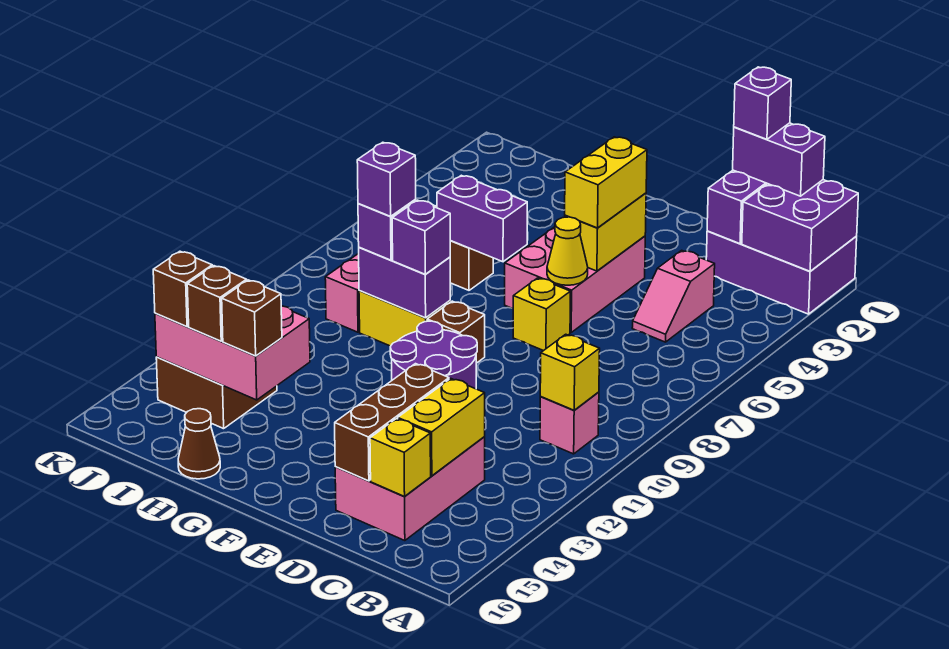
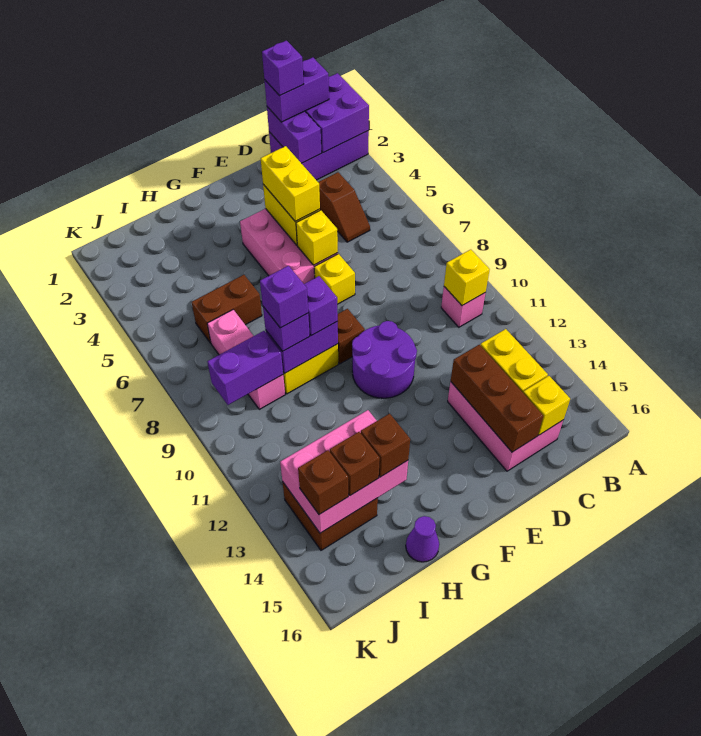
pink slope C4:C5 level 1 top 4 -> brown slope C4:C5 level 1 top 4
yellow cone E6 level 2 -> yellow brick E6 level 2
purple brick G6:H6 level 2 -> purple brick I9:J9 level 2
brown cone H16 level 1 -> purple cone H16 level 1

